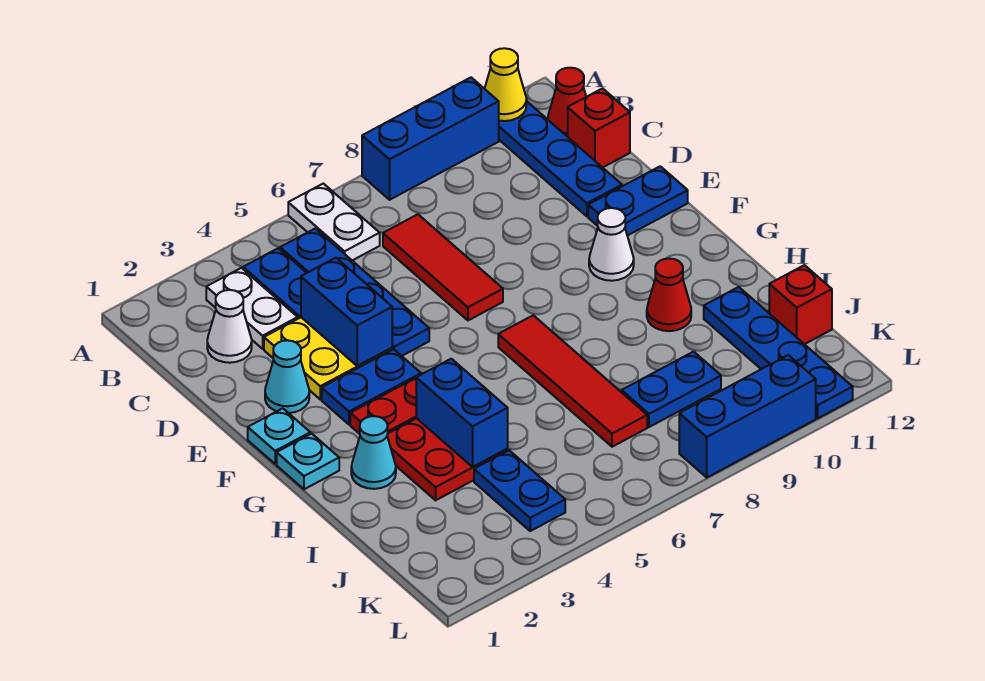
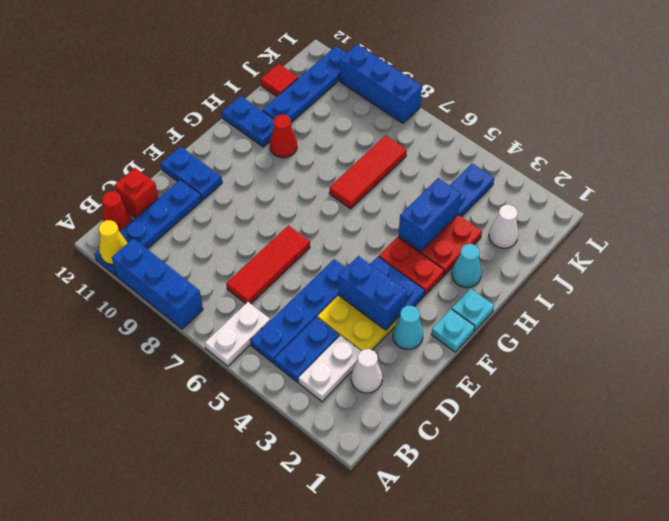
blue brick D4:E4 level 2 -> blue brick E3:E4 level 2
white cone F10 level 1 -> white cone J2 level 1
red tile G7:J7 level 1 -> red tile H7:J7 level 1
blue plate J8:J9 level 1 -> blue plate H11:H12 level 1
red brick J12 level 1 -> red tile J12 level 1

